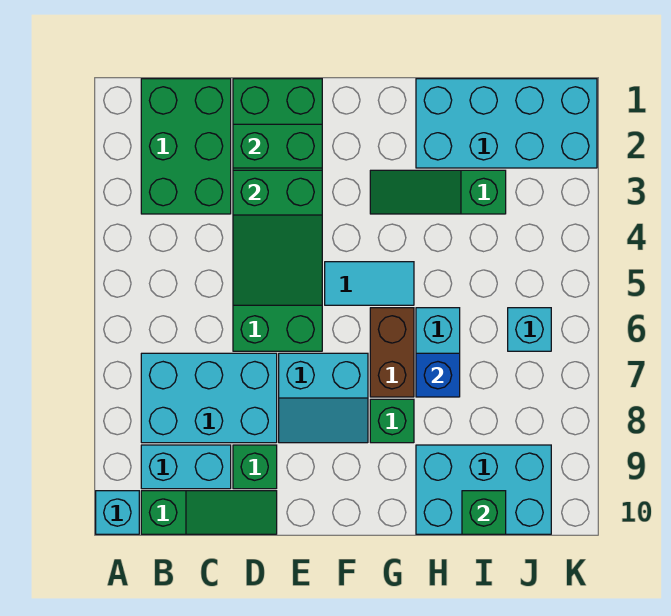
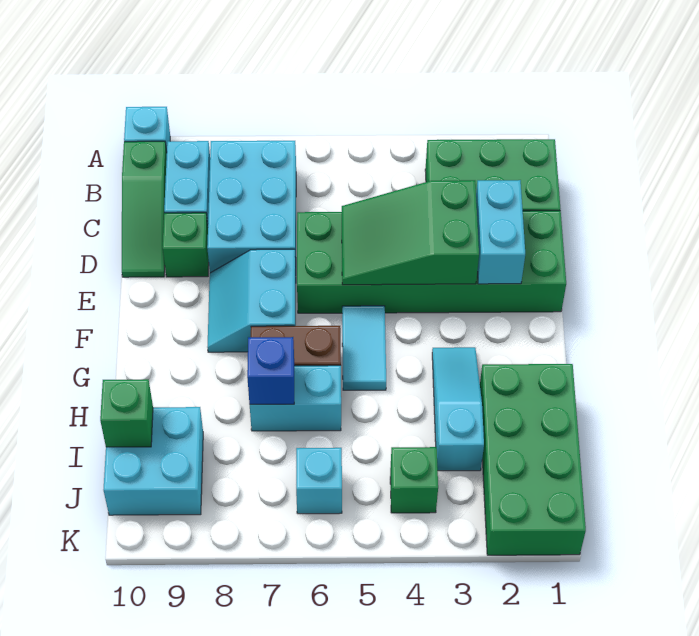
green brick D2:E2 level 2 -> cyan brick D2:E2 level 2
green slope G3:I3 level 1 top I -> cyan slope G3:I3 level 1 top I
green brick G8 level 1 -> green brick J4 level 1
cyan brick H1:K2 level 1 -> green brick H1:K2 level 1
cyan brick H9:J10 level 1 -> cyan brick I9:J10 level 1

